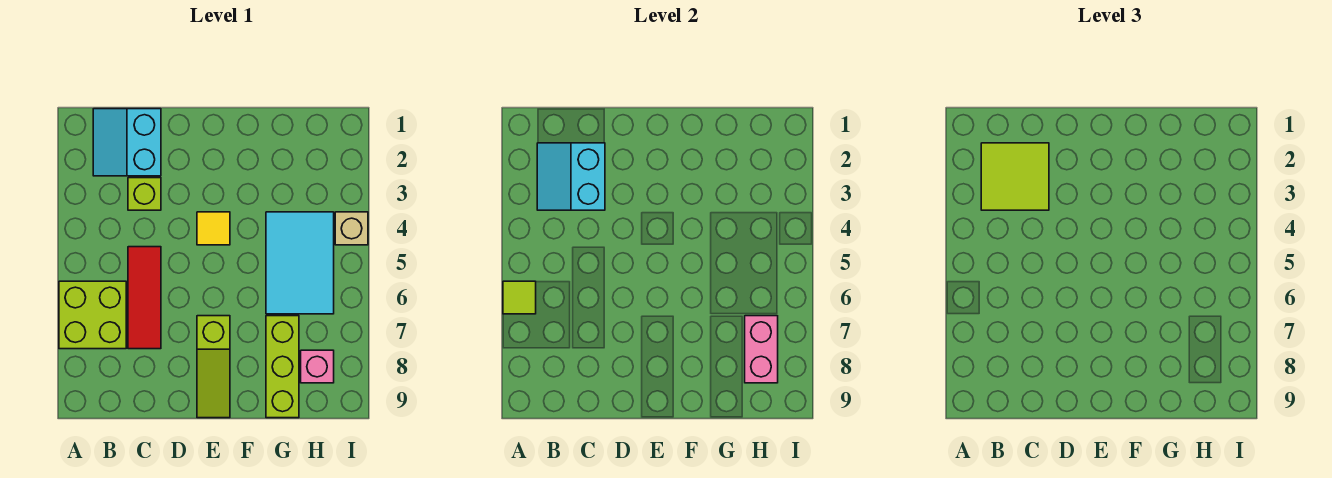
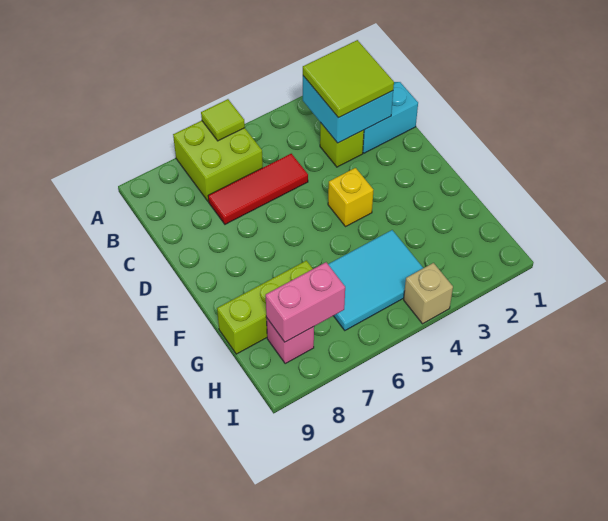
cyan slope B2:C3 level 2 top C -> cyan brick B2:C3 level 2
yellow tile E4 level 1 -> yellow brick E4 level 1
lime slope E7:E9 level 1 top 7 -> none

